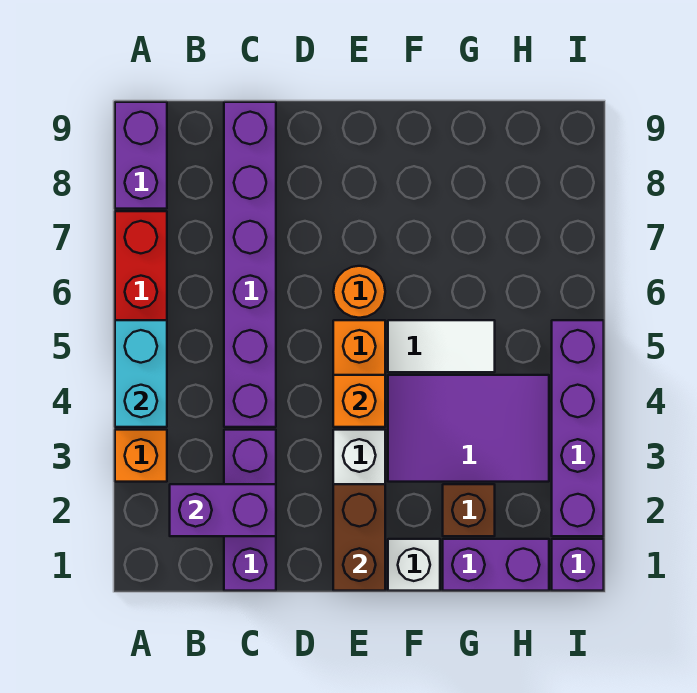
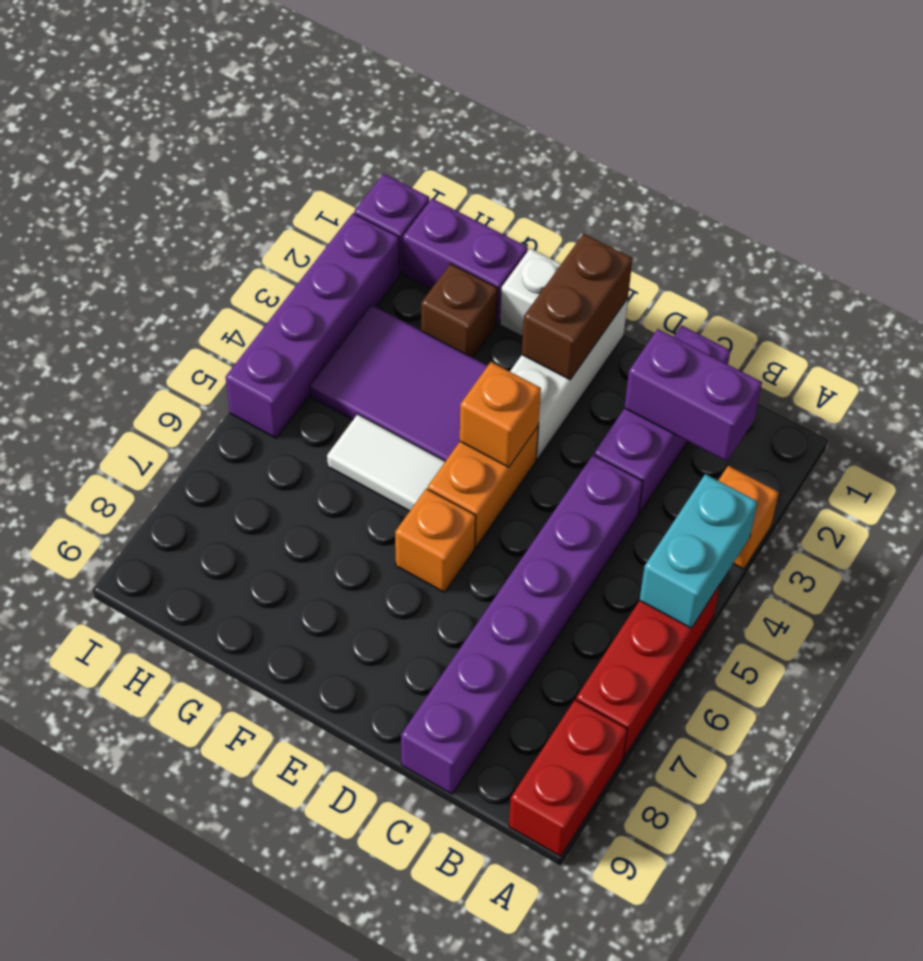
purple brick A8:A9 level 1 -> red brick A8:A9 level 1
orange round brick E6 level 1 -> orange brick E6 level 1

